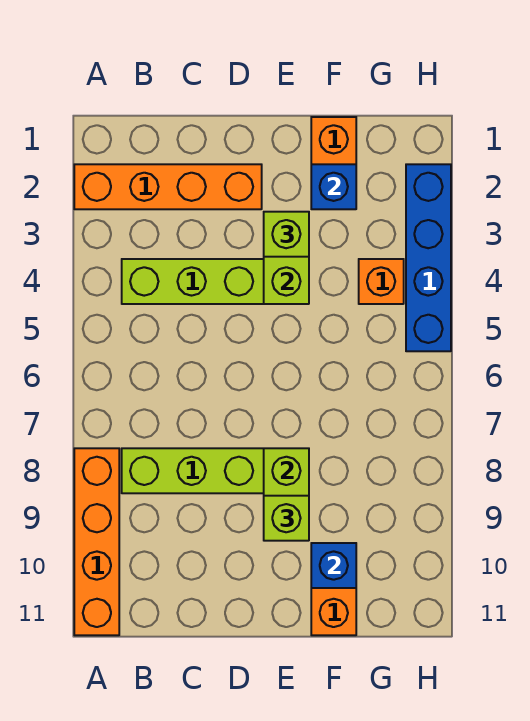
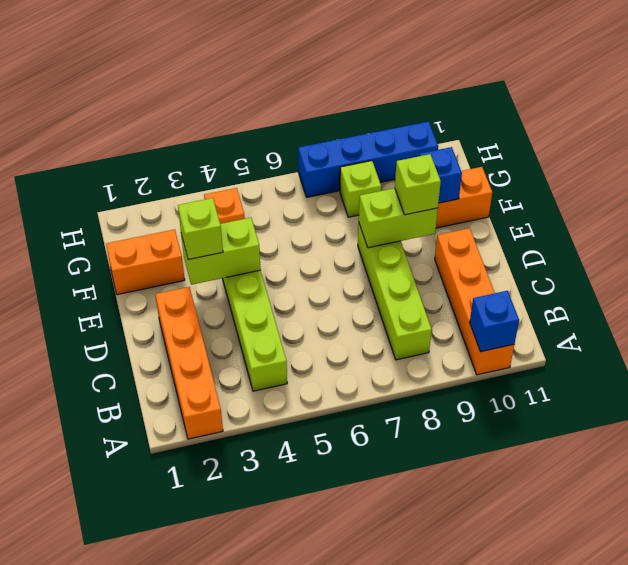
orange brick A8:A11 level 1 -> orange brick A10:D10 level 1
blue brick F2 level 2 -> blue brick A10 level 2
none -> lime brick G8 level 1
blue brick H2:H5 level 1 -> blue brick H7:H10 level 1

